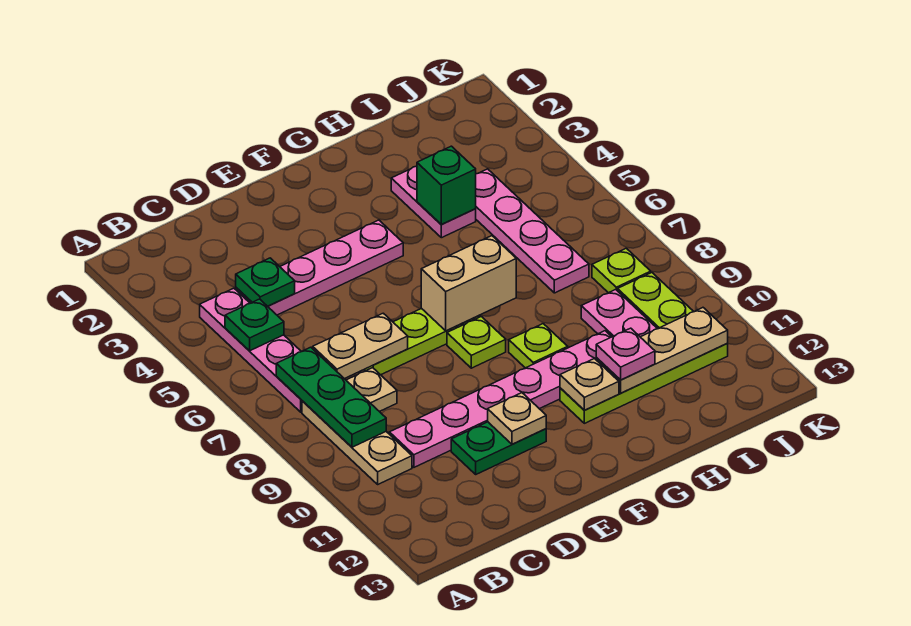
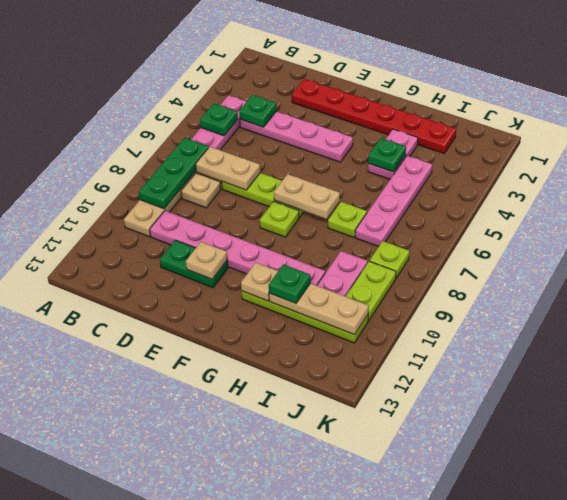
none -> red plate D2:I2 level 1
tan brick F7:G7 level 2 -> tan plate F7:G7 level 2
lime plate G9 level 1 -> lime plate H7 level 1
green brick H4 level 2 -> green plate H4 level 2
pink plate H11 level 3 -> green plate H11 level 3

